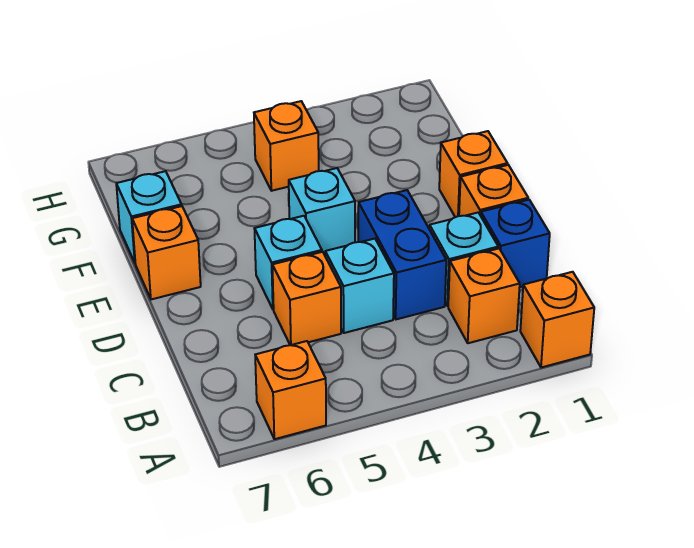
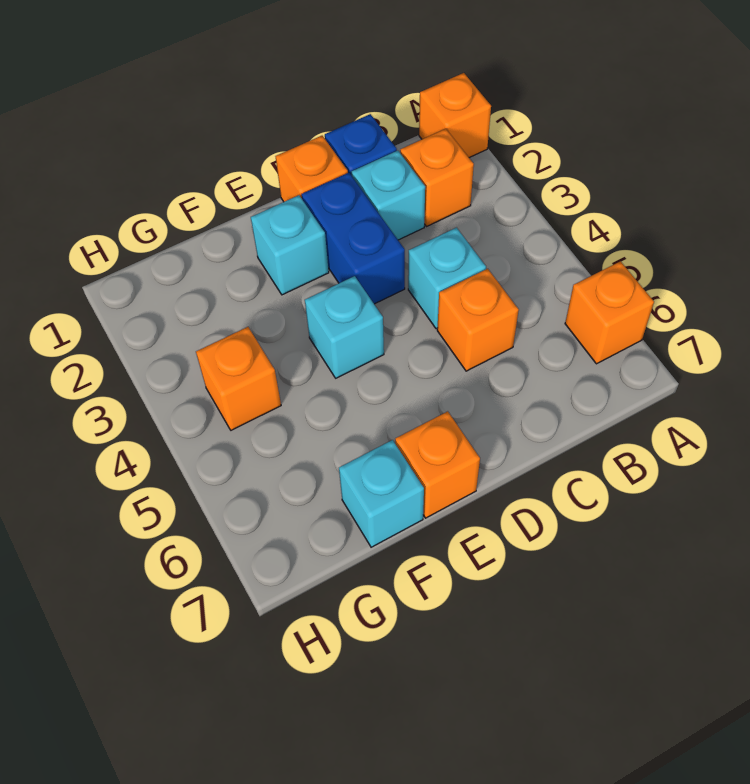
blue brick C3:D3 level 1 -> blue brick D2:D3 level 1
cyan brick D5 level 1 -> cyan brick E2 level 1
orange brick E1 level 1 -> none

